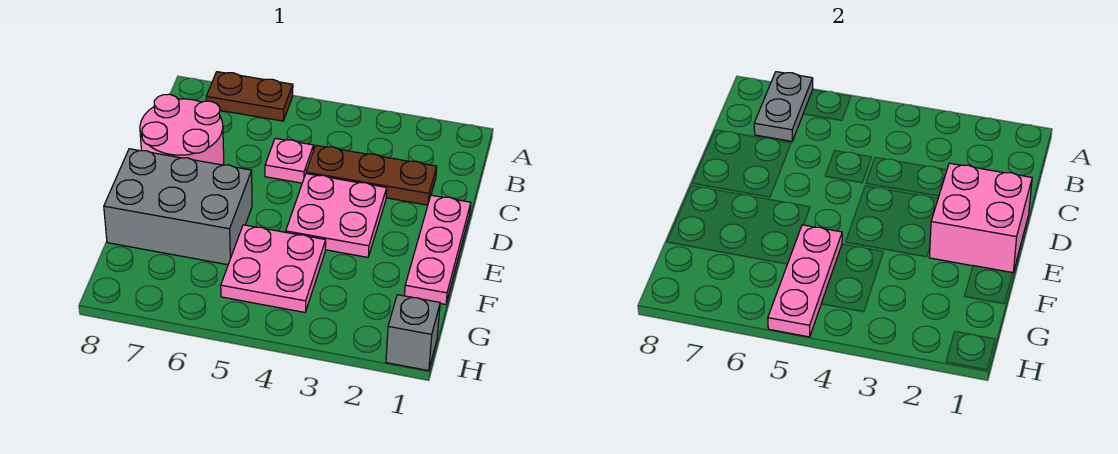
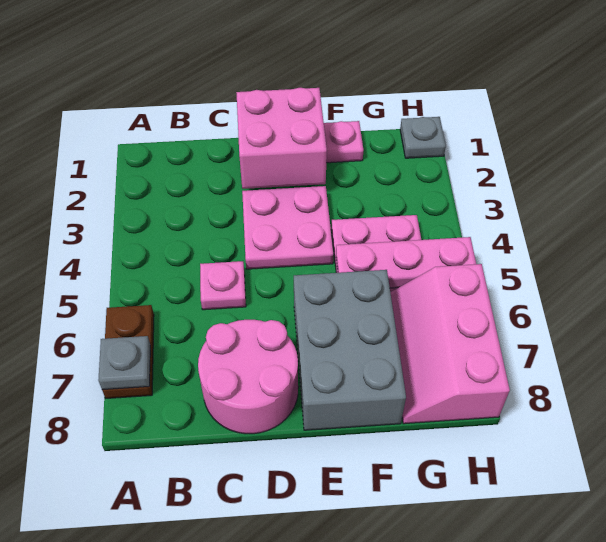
grey plate A7:B7 level 2 -> grey plate A7 level 2
brown plate C2:C4 level 1 -> none
none -> pink slope G6:H8 level 1 top H
grey brick H1 level 1 -> grey plate H1 level 1

